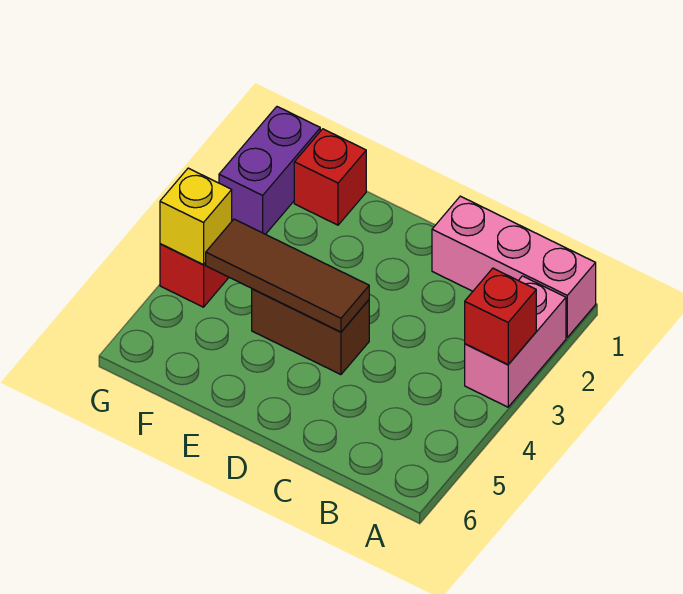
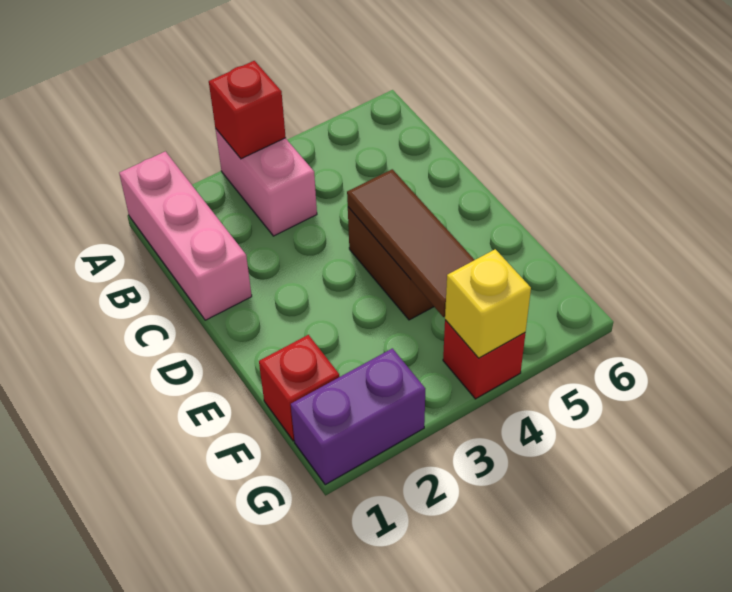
pink brick A2:A3 level 1 -> pink brick A3:B3 level 1

